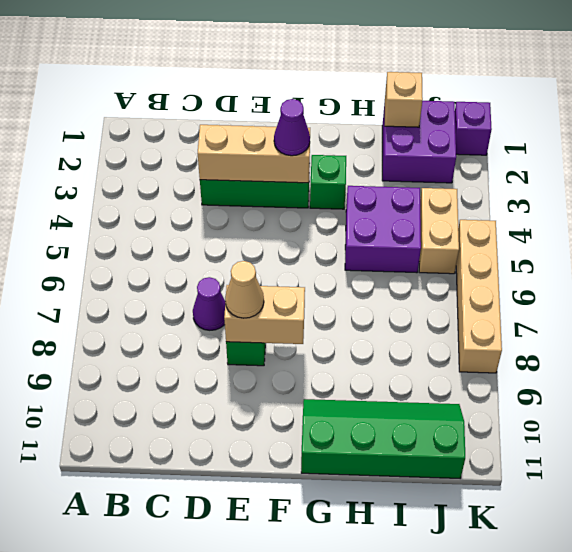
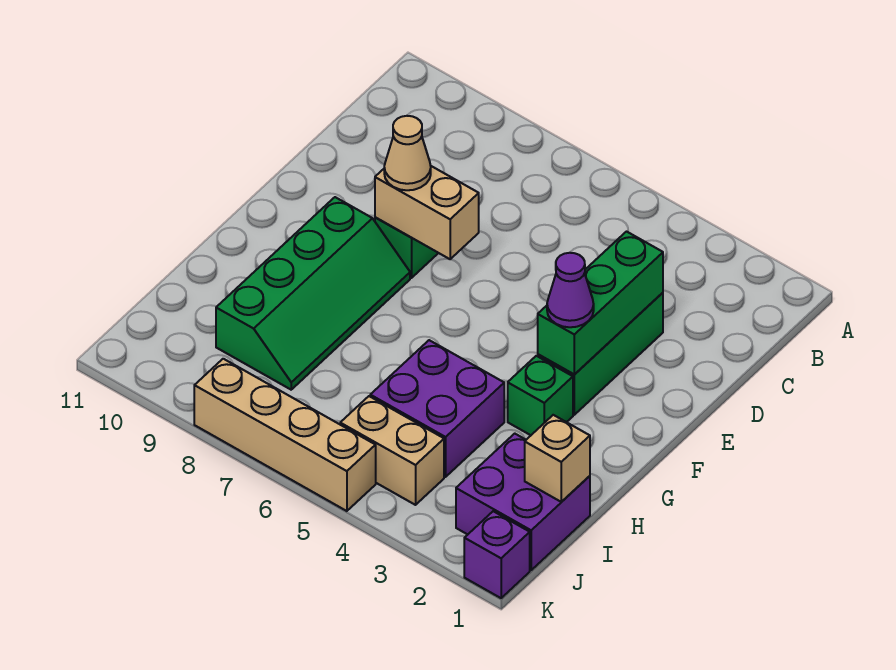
tan brick D3:F3 level 2 -> green brick D3:F3 level 2
purple cone D7 level 1 -> none
tan brick E8:F8 level 2 -> tan brick E7:E8 level 2
green slope G10:J11 level 1 top 11 -> green slope F8:I9 level 1 top 9

